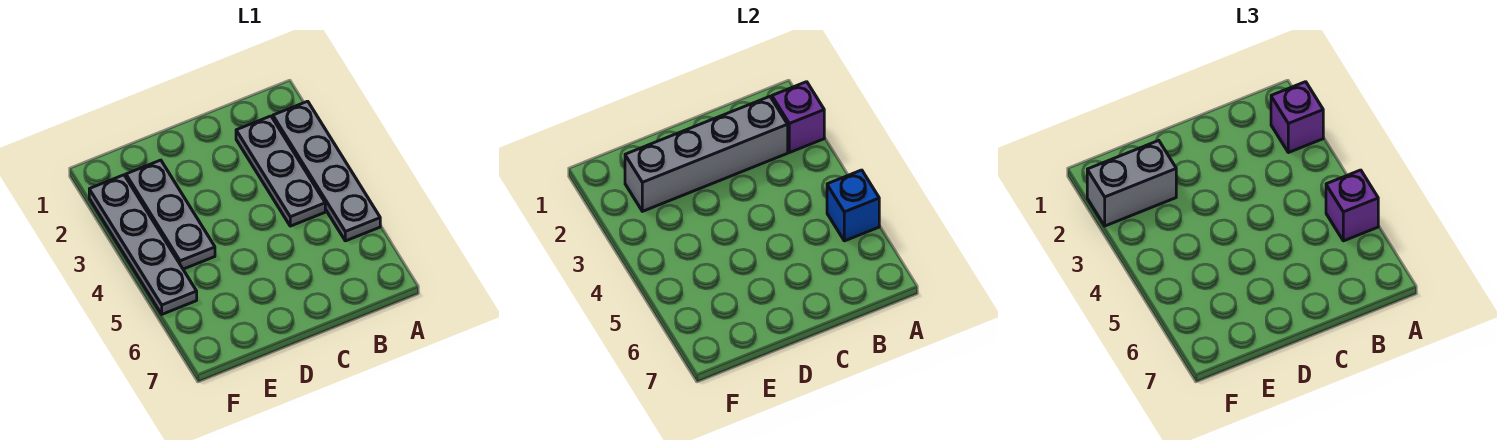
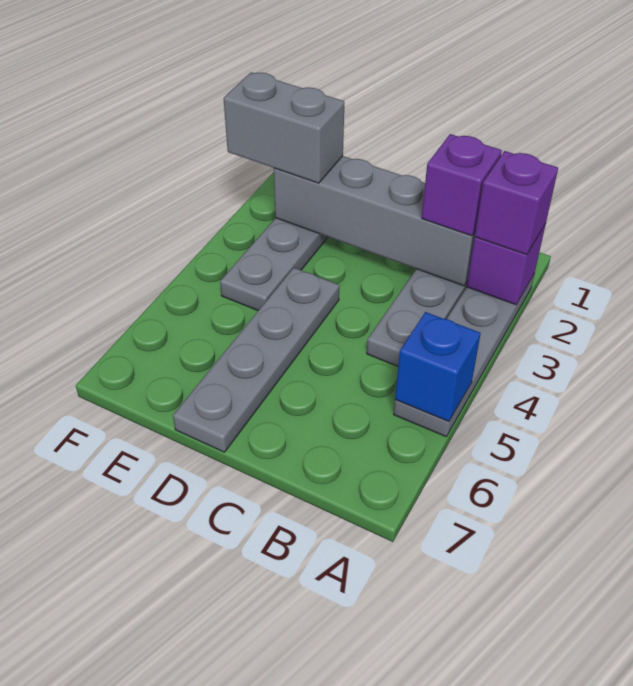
purple brick A5 level 3 -> purple brick B2 level 3
grey plate F2:F5 level 1 -> grey plate D4:D7 level 1

